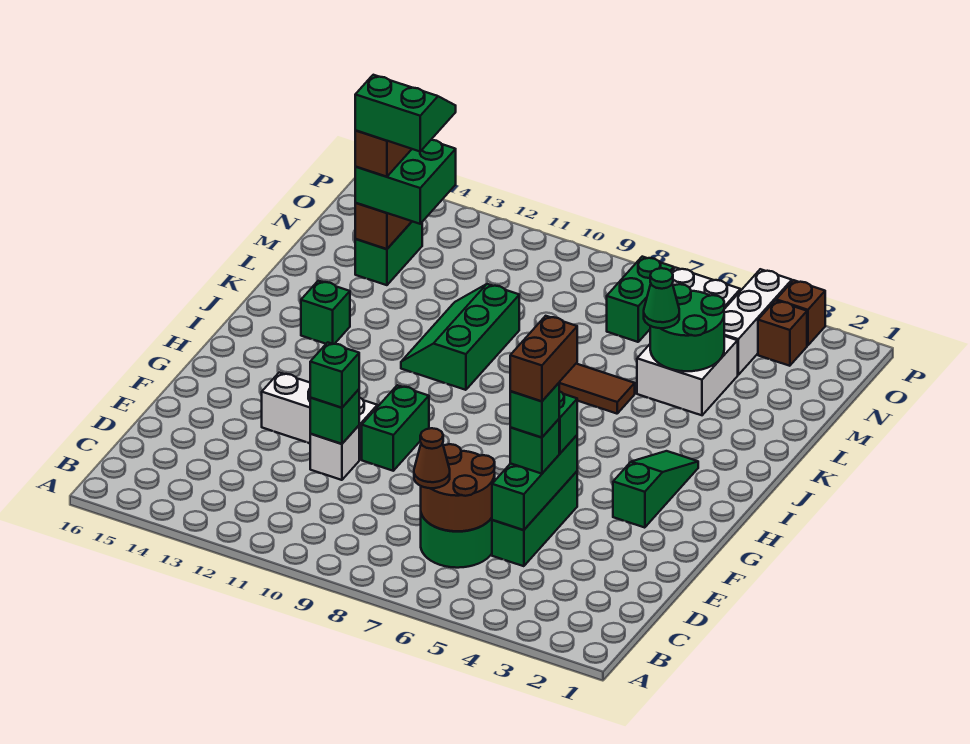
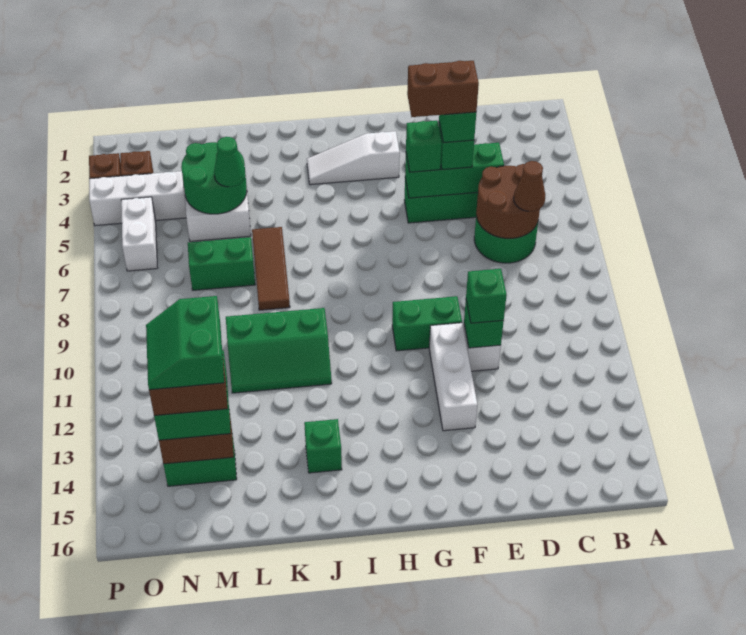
green slope G3:I3 level 1 top G -> white slope G3:I3 level 1 top G
green brick N7:O7 level 1 -> green brick L7:M7 level 1

